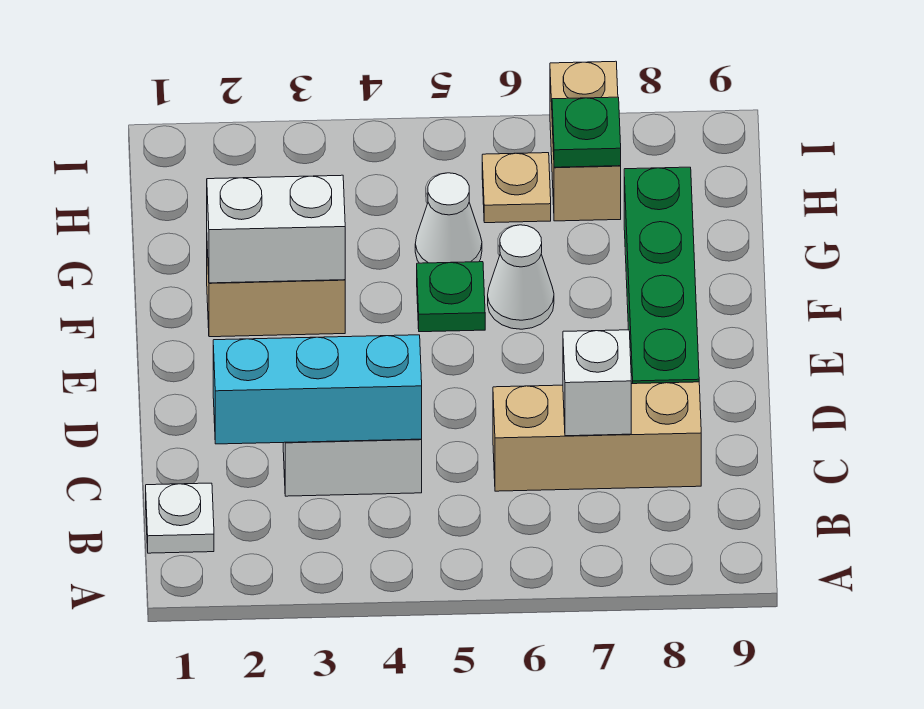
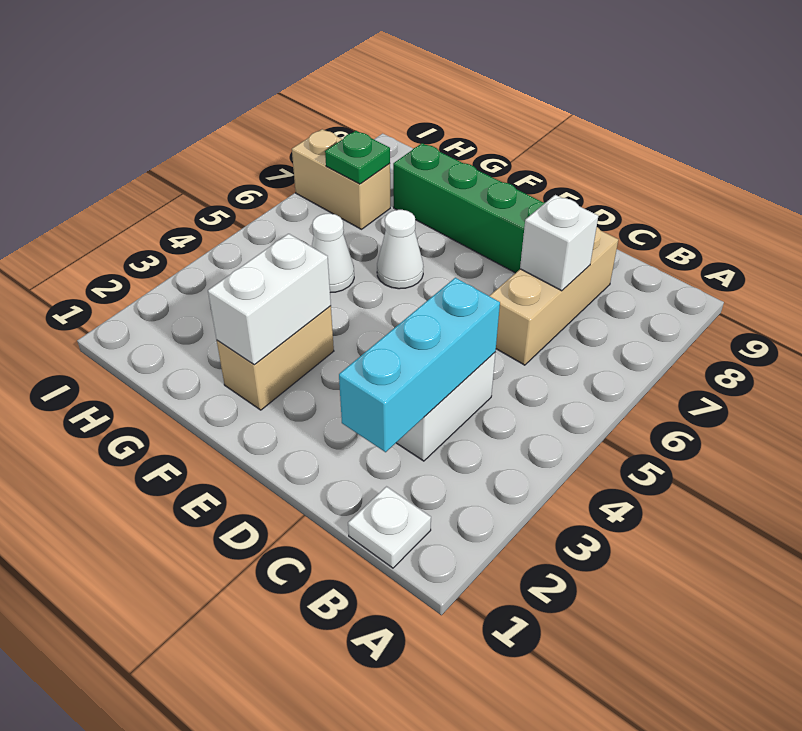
green plate F5 level 1 -> none
tan plate H6 level 1 -> none

